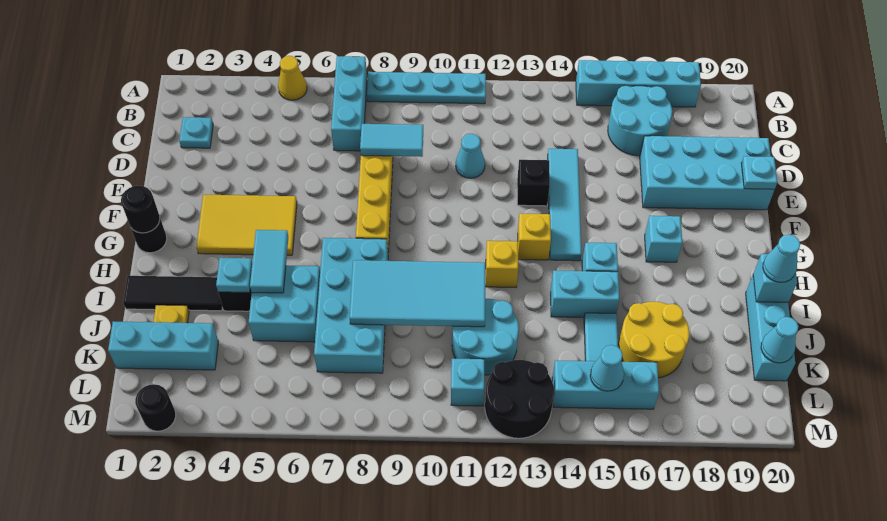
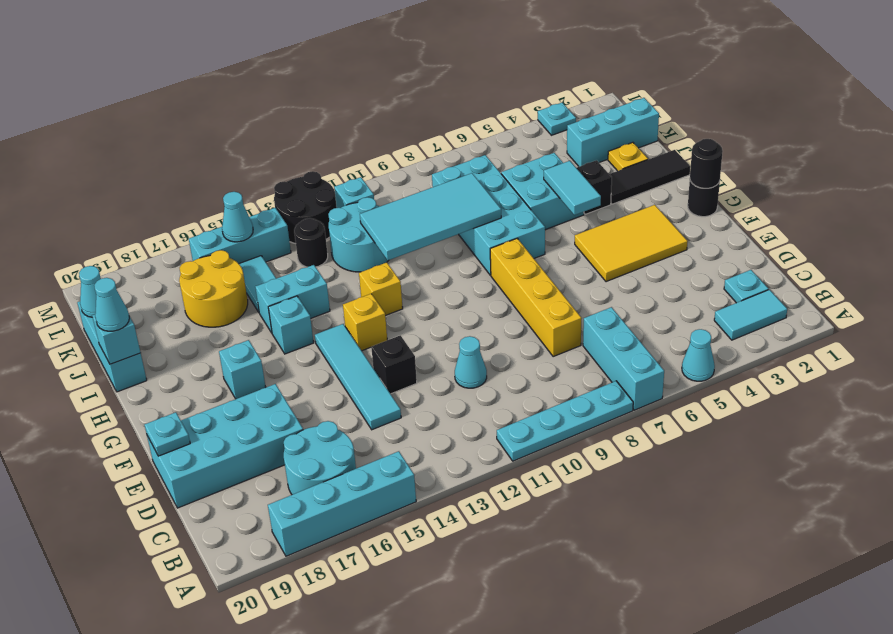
yellow cone A5 level 1 -> cyan cone A5 level 1
cyan tile D8:D9 level 2 -> cyan tile B2:B3 level 1
cyan plate I4 level 2 -> cyan plate M3 level 1
black round brick M2 level 1 -> black round brick K13 level 1

